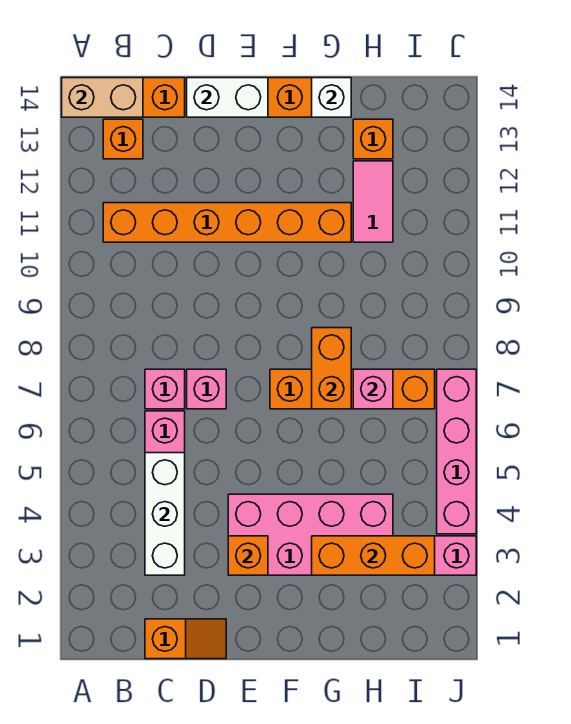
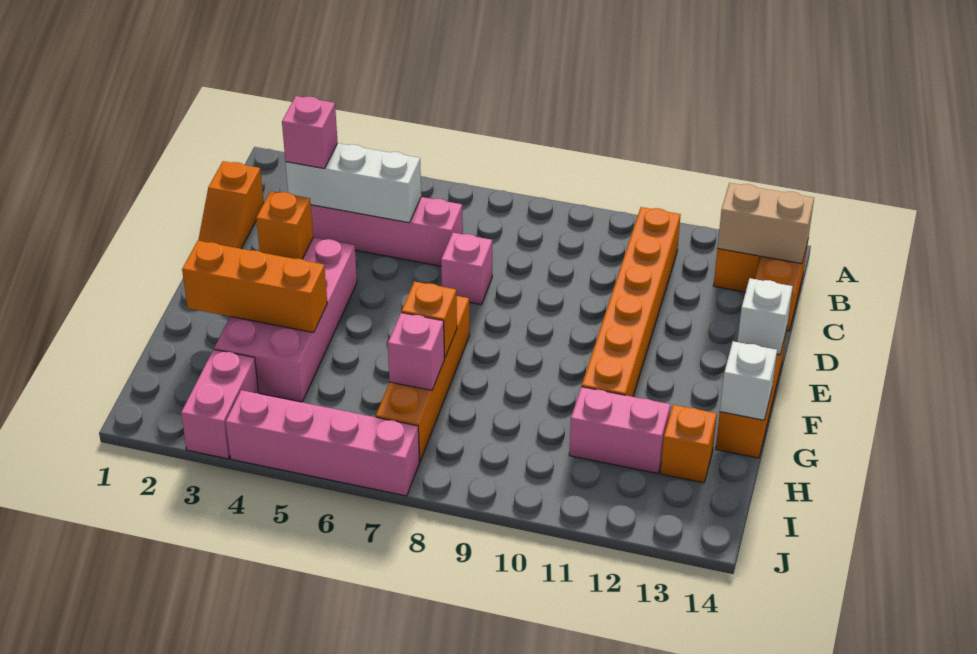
tan brick A14:B14 level 2 -> tan brick B13:B14 level 2
pink brick C7 level 1 -> pink brick C3 level 3
white brick D14:E14 level 2 -> white brick E14 level 2
orange brick G3:I3 level 2 -> orange brick G2:G4 level 2
orange brick G7:G8 level 2 -> orange brick G7 level 2
pink tile H11:H12 level 1 -> pink brick H11:H12 level 1

